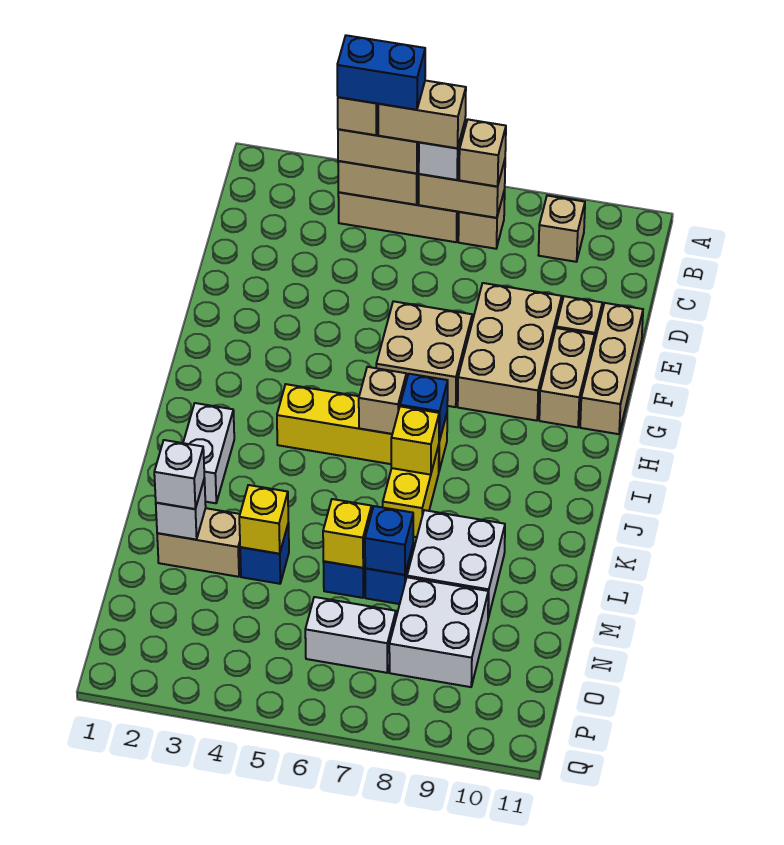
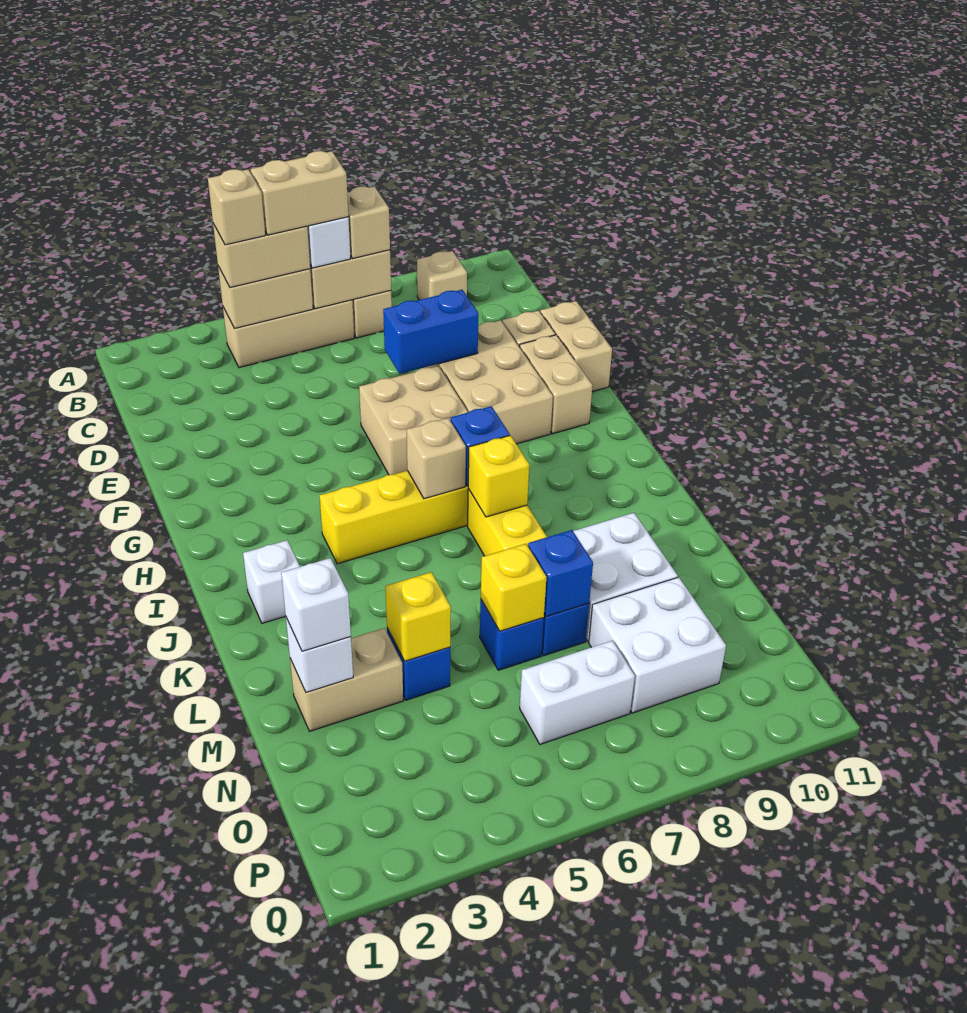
blue brick B4:B5 level 5 -> blue brick E7:E8 level 2
tan brick E11:G11 level 1 -> tan brick E11:F11 level 1
white brick J2:K2 level 1 -> white brick J2 level 1

